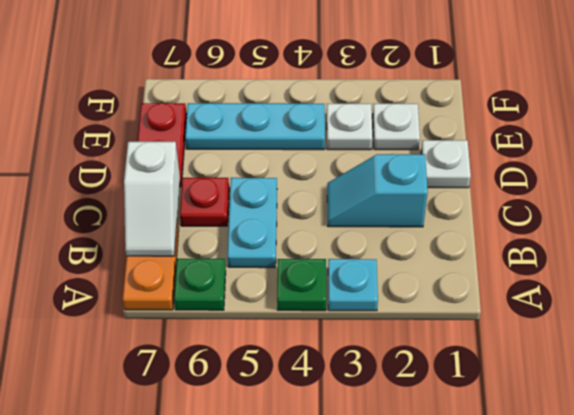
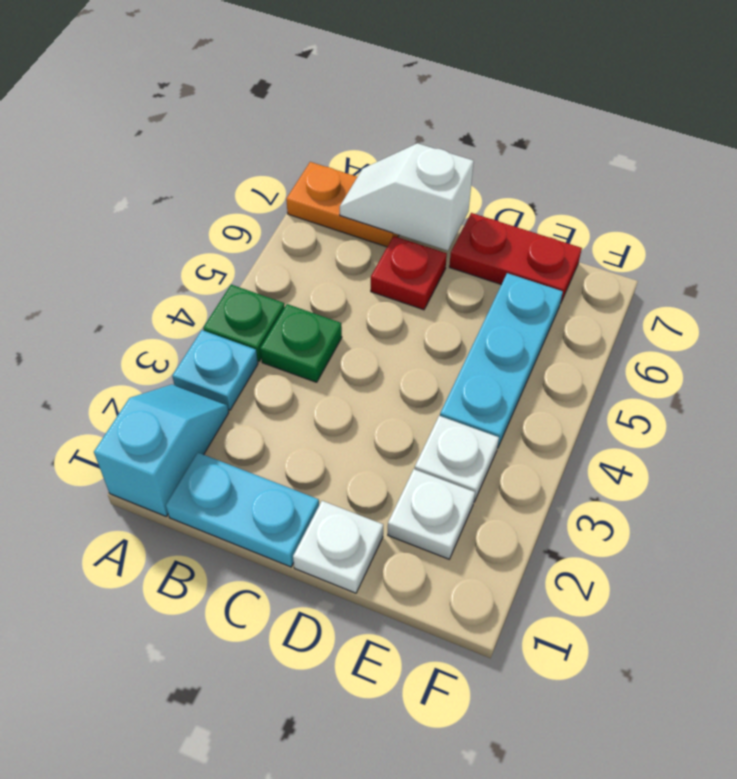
green plate A6 level 1 -> green plate B4 level 1
cyan plate B5:C5 level 1 -> cyan plate B1:C1 level 1
cyan slope C2:C3 level 1 top 2 -> cyan slope A1:A2 level 1 top 1

